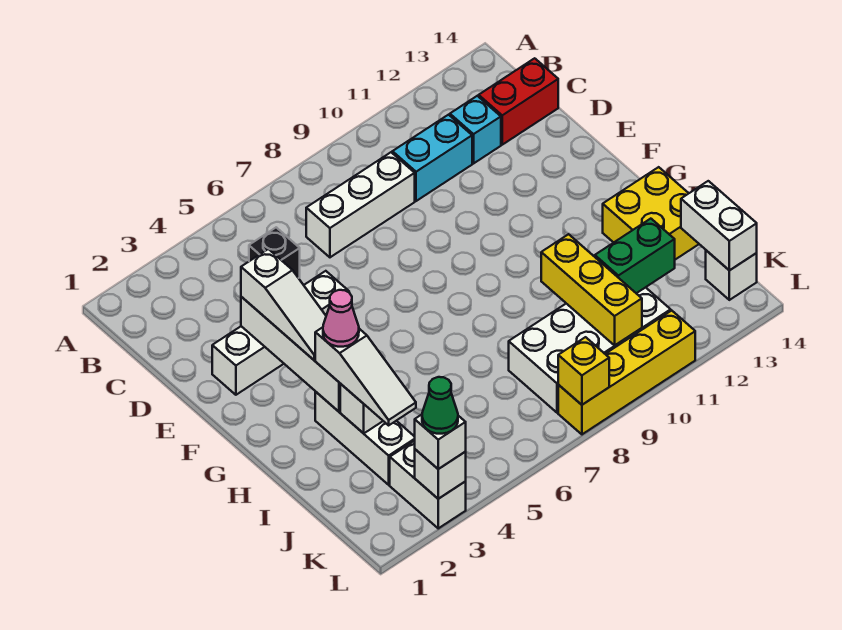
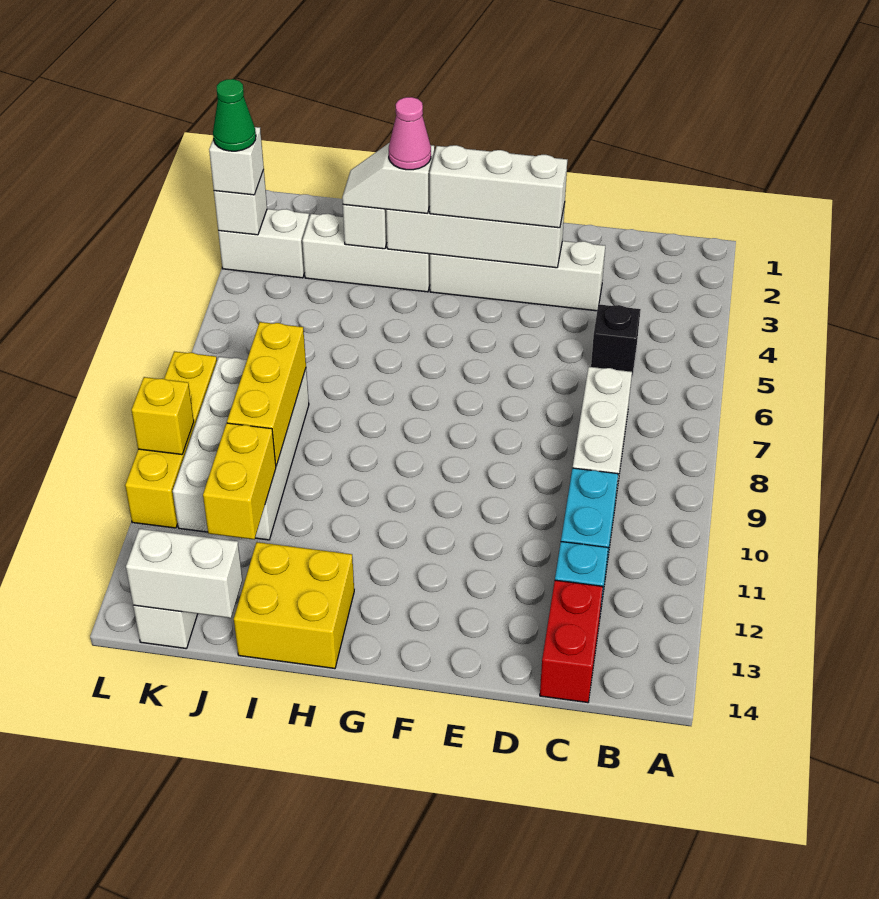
white brick E2:E5 level 1 -> white brick D3:G3 level 1
white slope E3:G3 level 3 top E -> white brick E3:G3 level 3
white slope H3:J3 level 3 top H -> white slope H3:I3 level 3 top H
yellow brick I10:K10 level 2 -> yellow brick J8:J10 level 2
green brick J11:J12 level 2 -> yellow brick J11:J12 level 2
yellow brick L8 level 2 -> yellow brick L10 level 2

